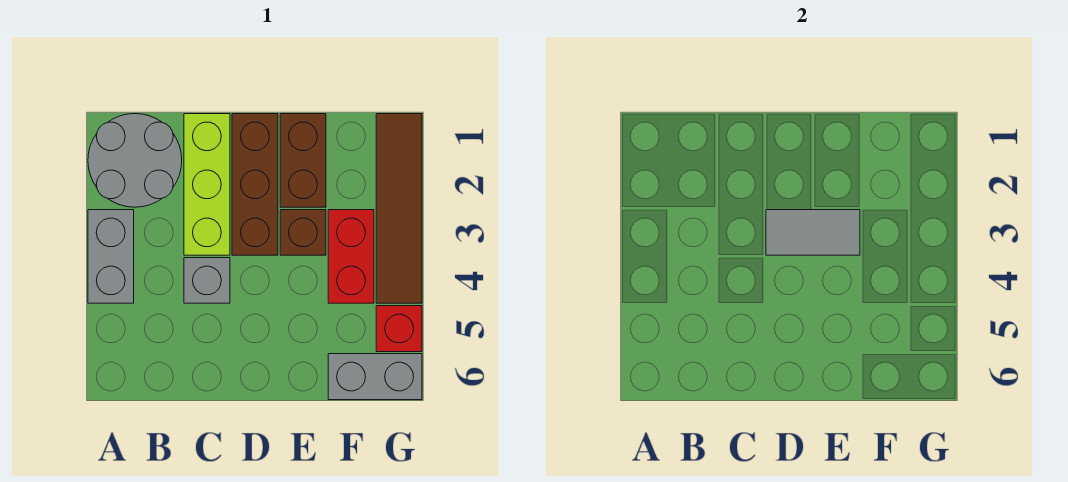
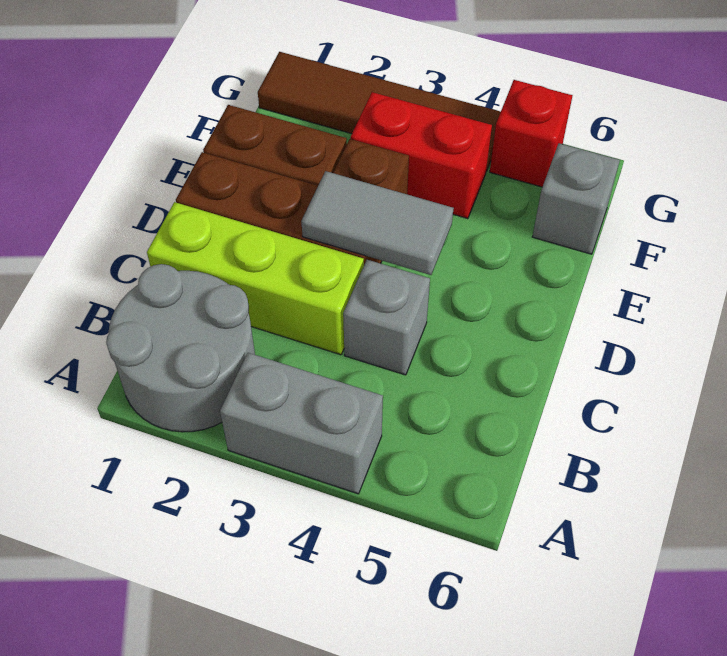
grey tile D3:E3 level 2 -> grey tile D3:D4 level 2
grey brick F6:G6 level 1 -> grey brick F6 level 1

